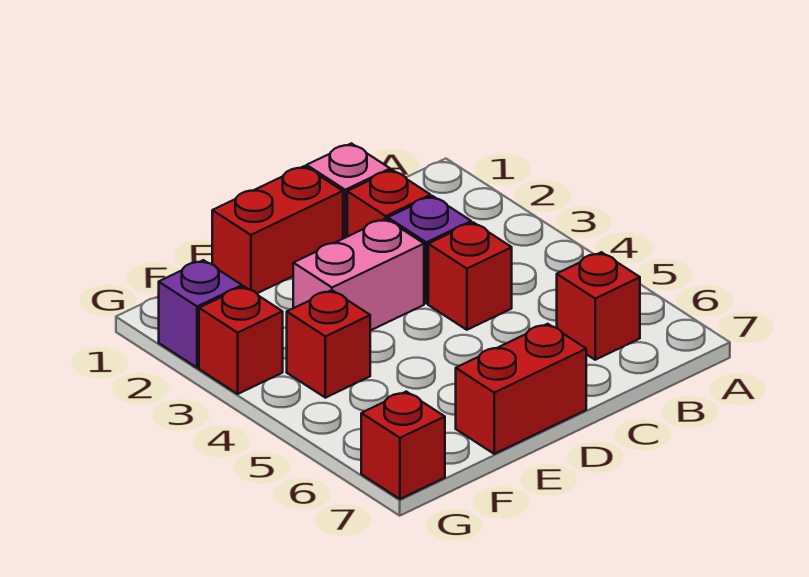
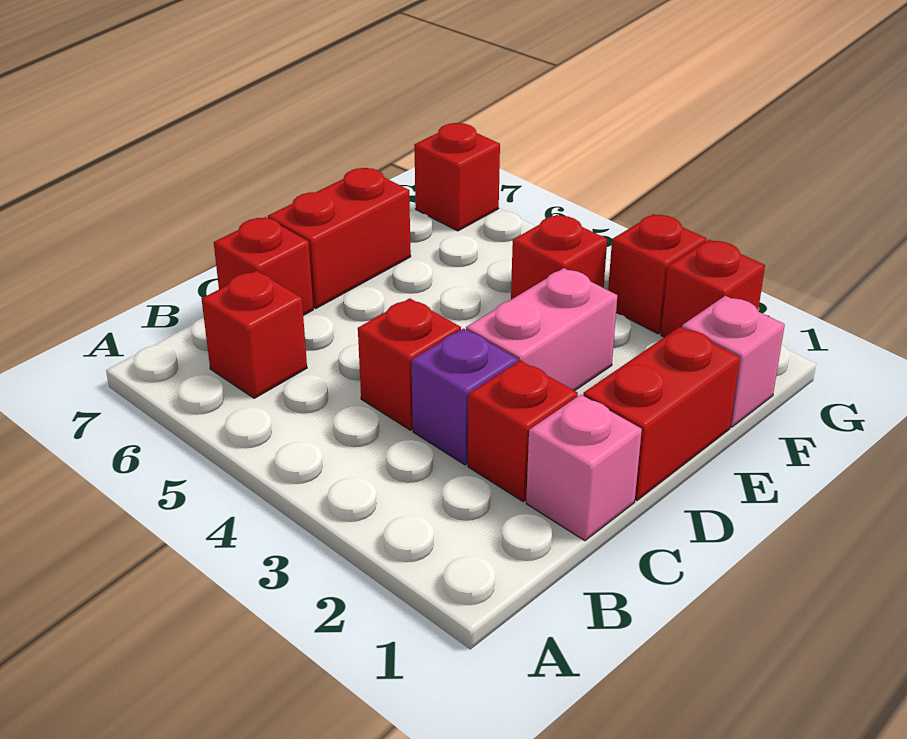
none -> red brick C7 level 1
none -> pink brick F1 level 1
purple brick G2 level 1 -> red brick G2 level 1

